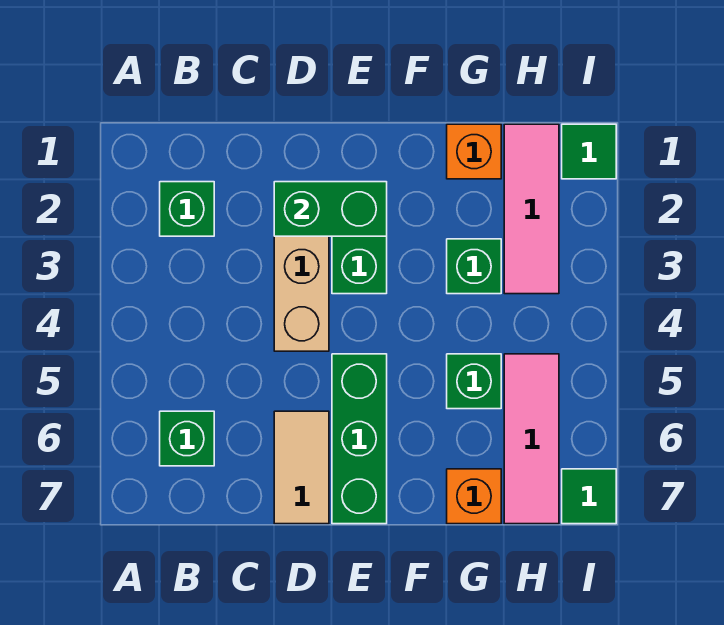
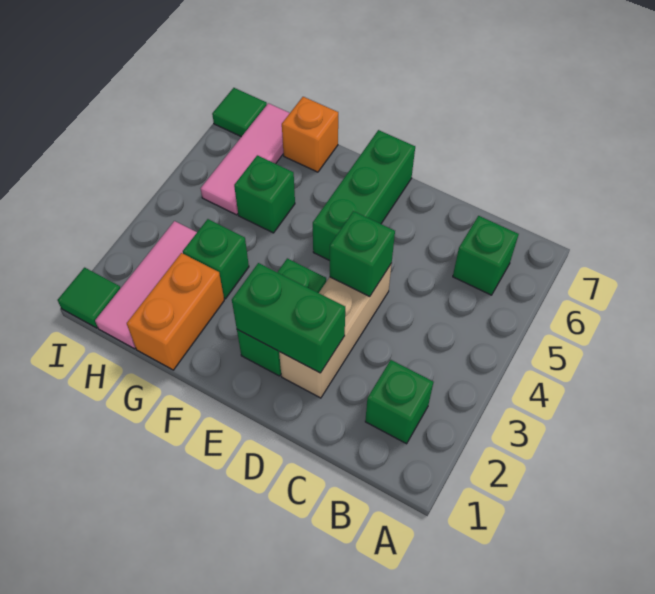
none -> green brick D4 level 2
tan tile D6:D7 level 1 -> none
orange brick G1 level 1 -> orange brick G1:G2 level 1

